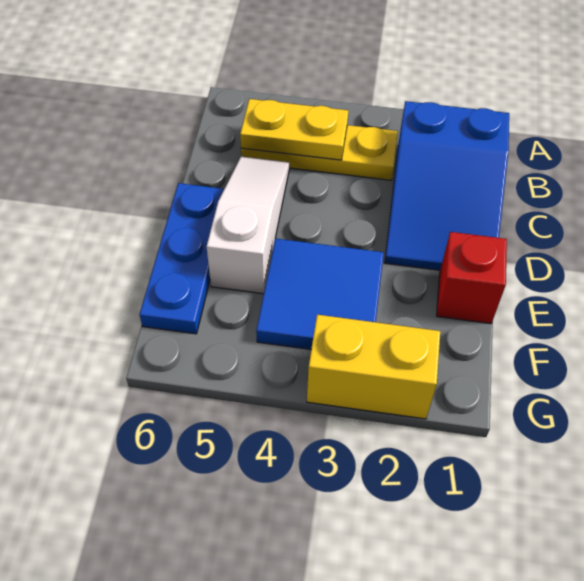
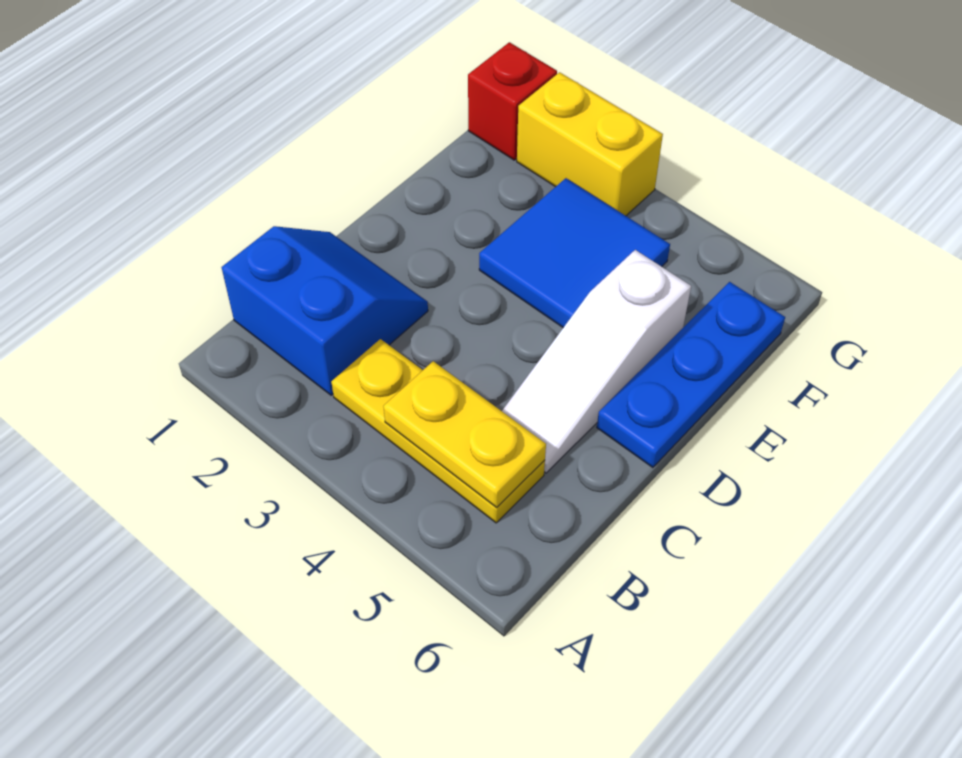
blue slope B1:D2 level 1 top B -> blue slope B1:C2 level 1 top B
red brick E1 level 1 -> red brick G1 level 1

